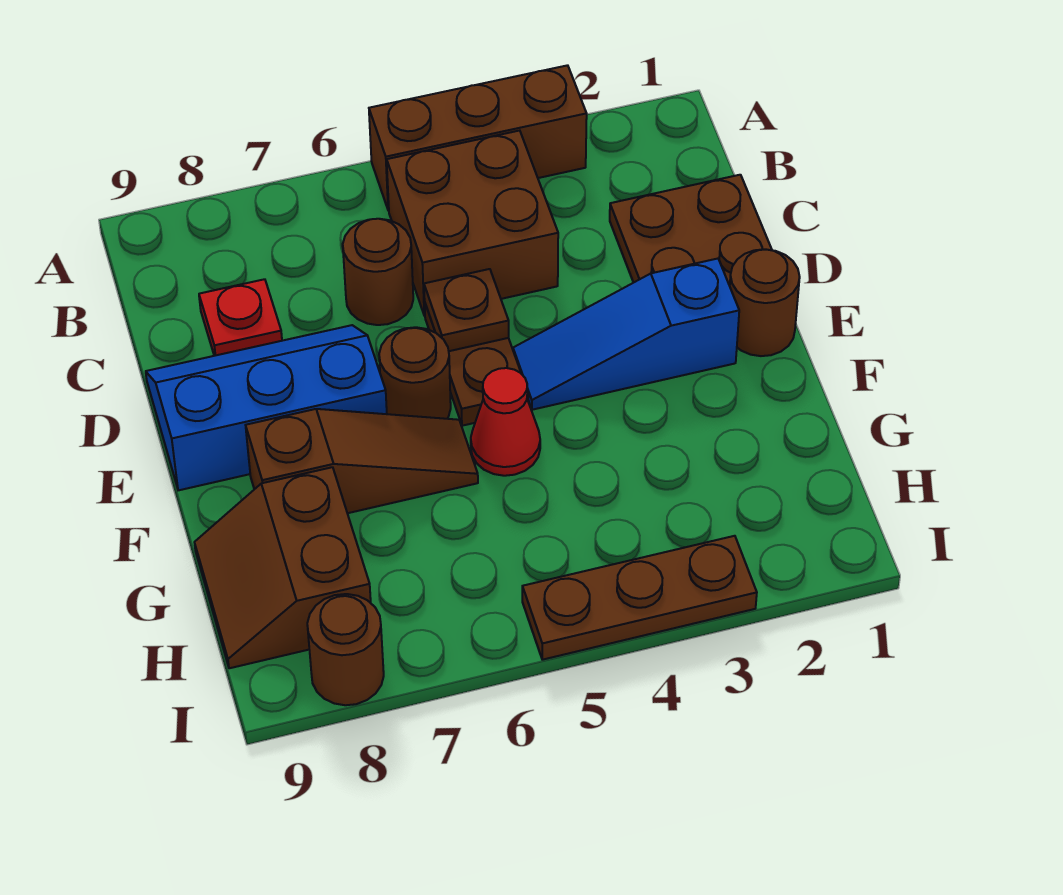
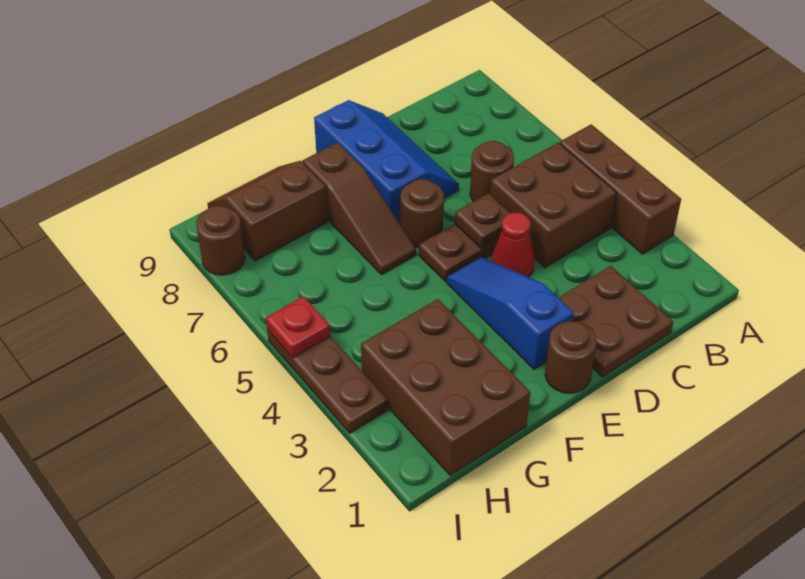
red plate C8 level 1 -> red plate I5 level 2
red cone F5 level 1 -> red cone D4 level 1
none -> brown brick G1:H3 level 1

